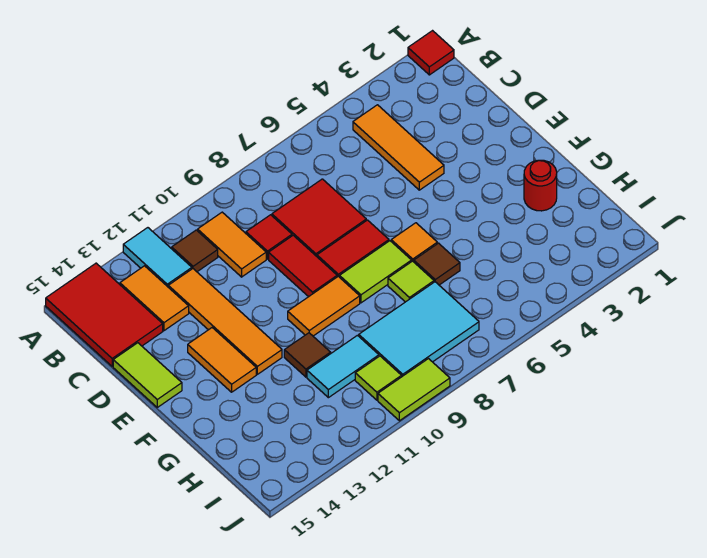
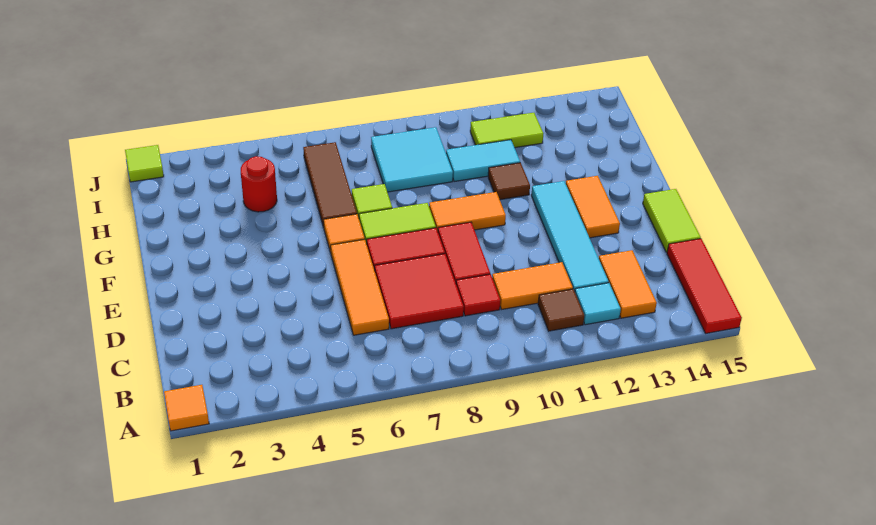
red tile A1 level 1 -> orange tile A1 level 1
cyan tile A12:B12 level 1 -> cyan tile B12 level 1
red tile A14:C15 level 1 -> red tile A15:C15 level 1
orange tile B4:D4 level 1 -> orange tile C6:E6 level 1
orange tile B10:C10 level 1 -> orange tile C10:C11 level 1
orange tile C12:F12 level 1 -> cyan tile C12:F12 level 1
red round brick G2 level 1 -> red round brick H4 level 1
brown tile G6 level 1 -> brown tile G6:I6 level 1
cyan tile H7:I9 level 1 -> cyan tile H8:I9 level 1
lime tile I10 level 1 -> lime tile J1 level 1
lime tile J9:J10 level 1 -> lime tile I11:I12 level 1

